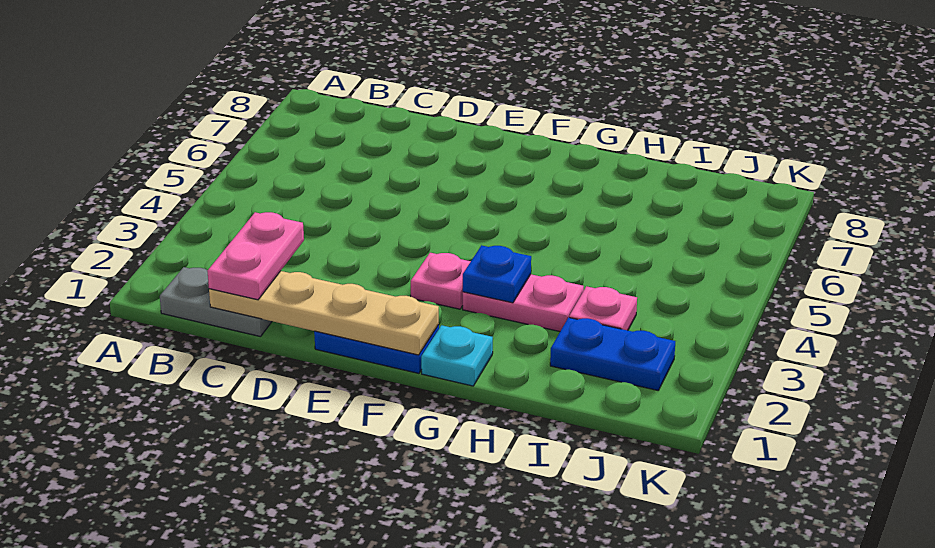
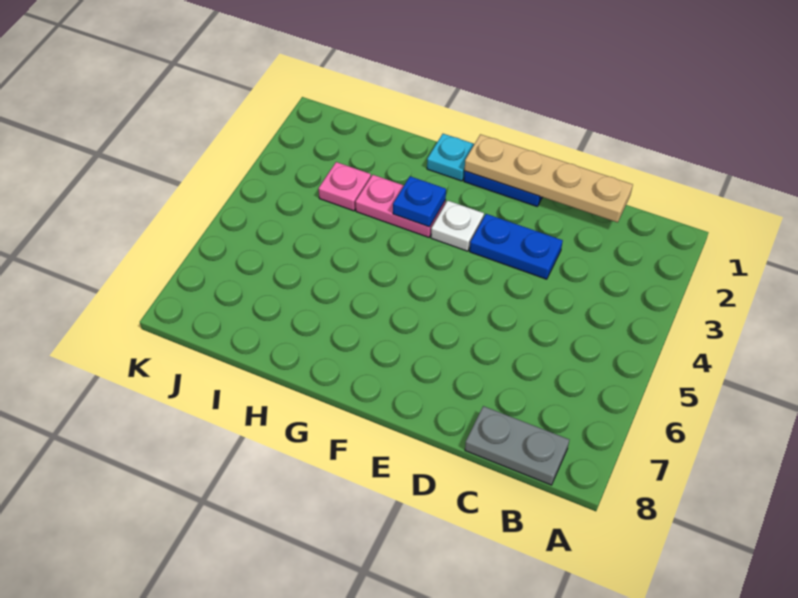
grey plate B1:C1 level 1 -> grey plate B8:C8 level 1
pink plate C1:C2 level 3 -> none
pink plate F3 level 1 -> white plate F3 level 1
blue plate I2:J2 level 1 -> blue plate D3:E3 level 1

